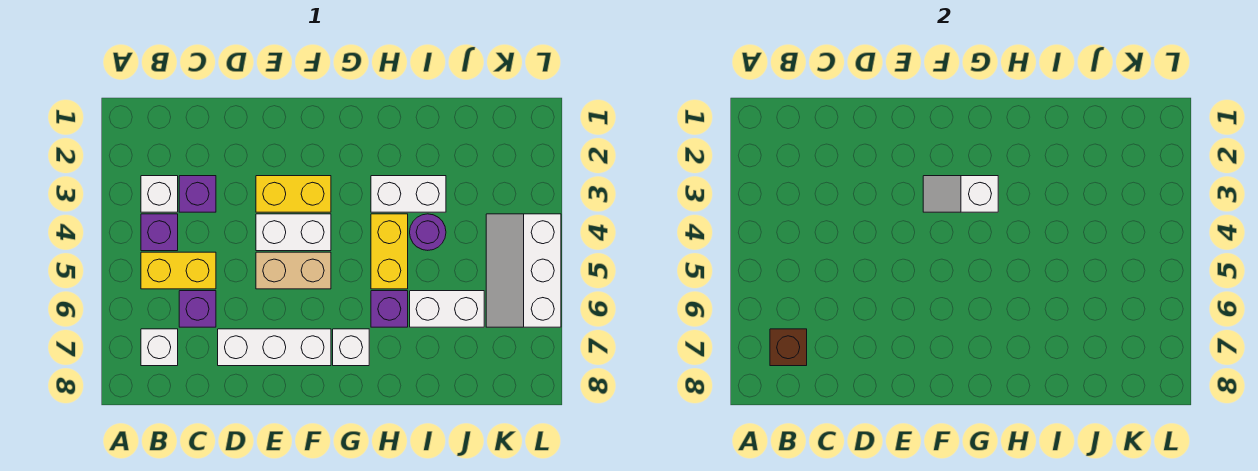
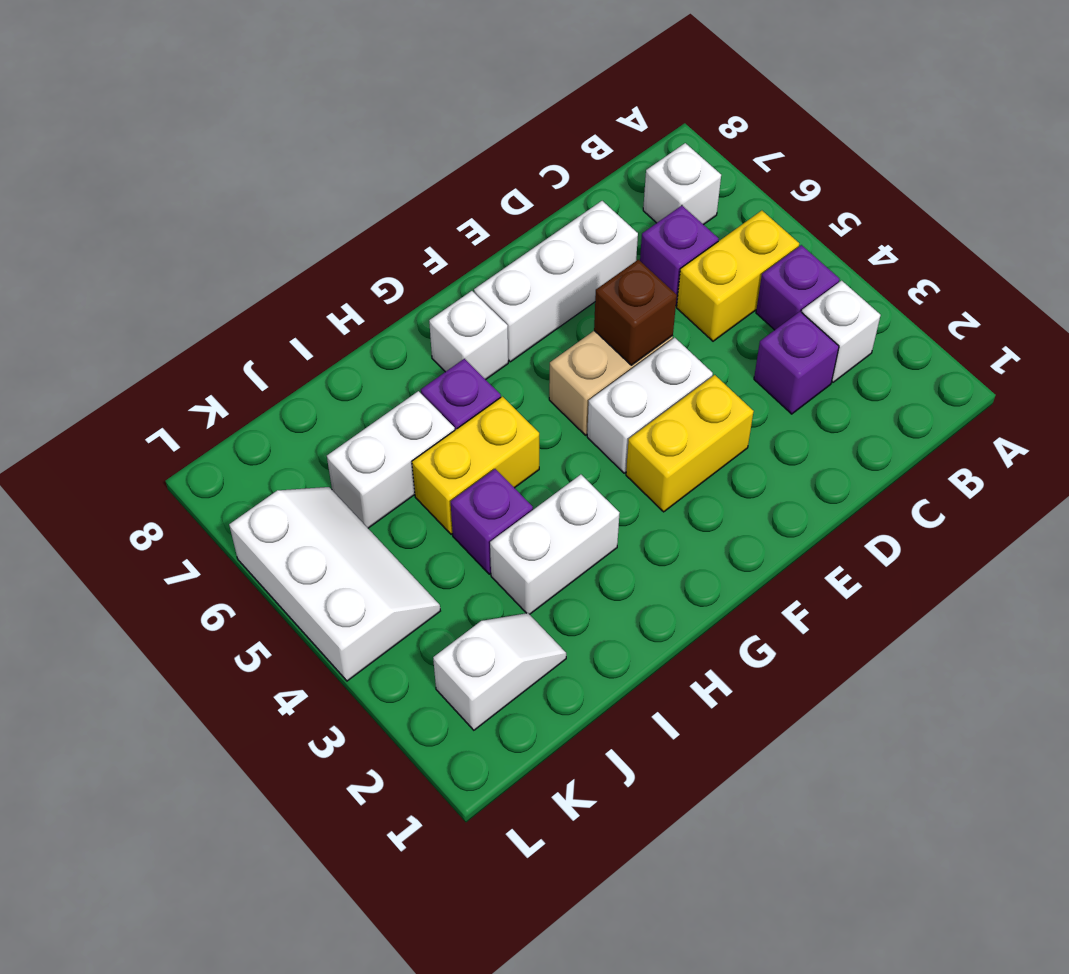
brown brick B7 level 2 -> brown brick E5 level 2
white slope F3:G3 level 2 top G -> white slope J2:K2 level 1 top K
yellow brick H4:H5 level 1 -> yellow brick H5:I5 level 1
purple round brick I4 level 1 -> purple brick I4 level 1

